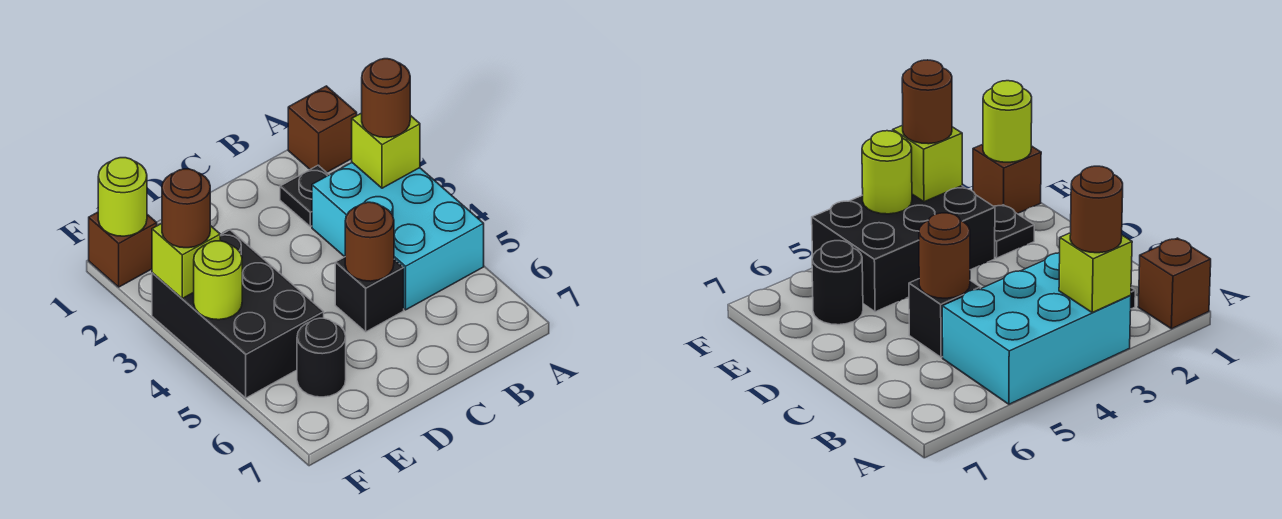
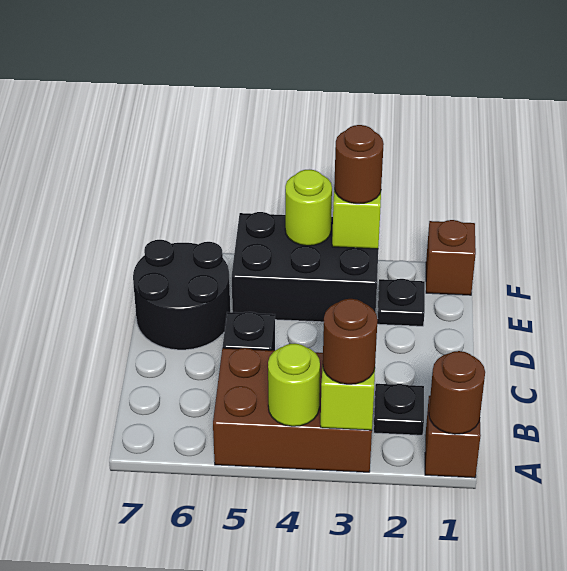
cyan brick A3:B5 level 1 -> brown brick A3:B5 level 1
brown round brick C5 level 2 -> brown round brick A1 level 2
black round brick E6 level 1 -> black round brick D6:E7 level 1
lime round brick F1 level 2 -> lime round brick A4 level 2

